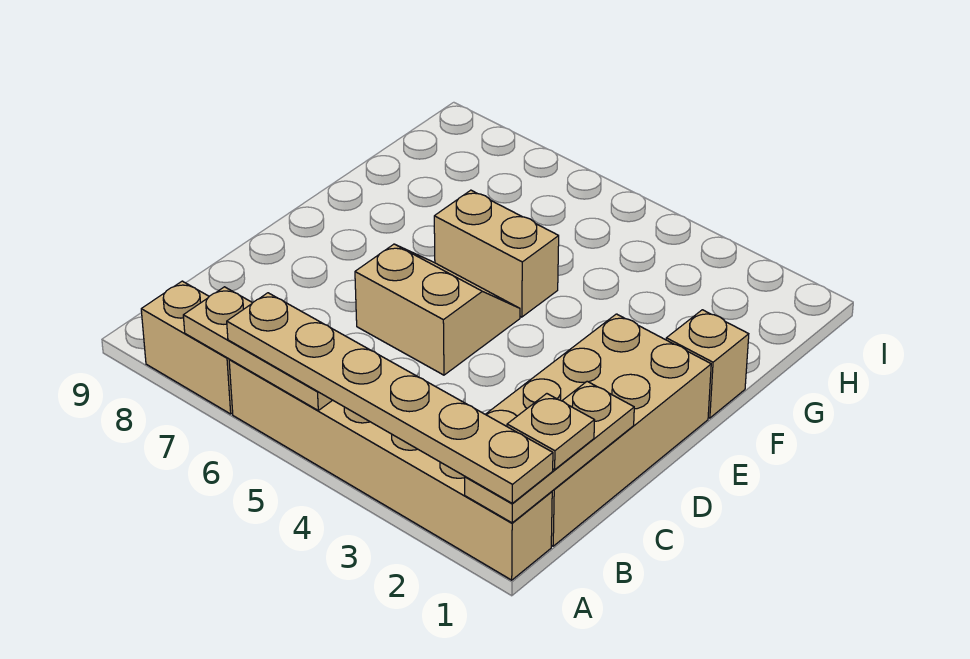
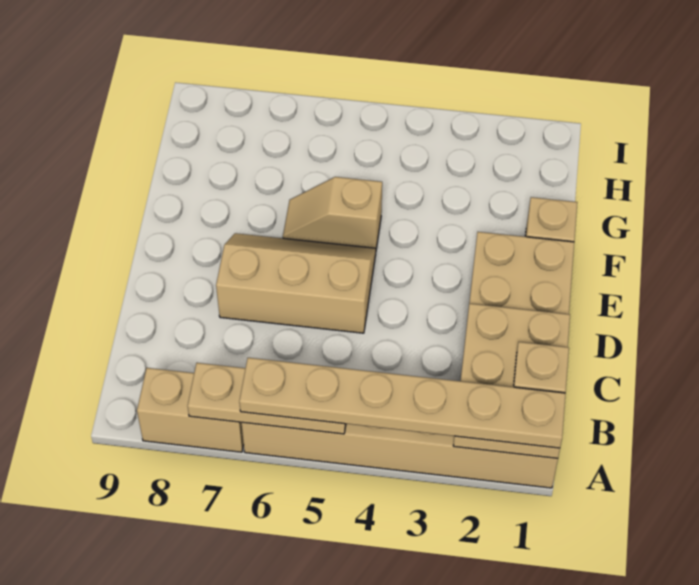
tan plate A1:C1 level 2 -> tan plate A1:C2 level 2
tan slope D5:E6 level 1 top D -> tan slope D5:E7 level 1 top D
tan brick F5:F6 level 1 -> tan slope F5:F6 level 1 top 5

